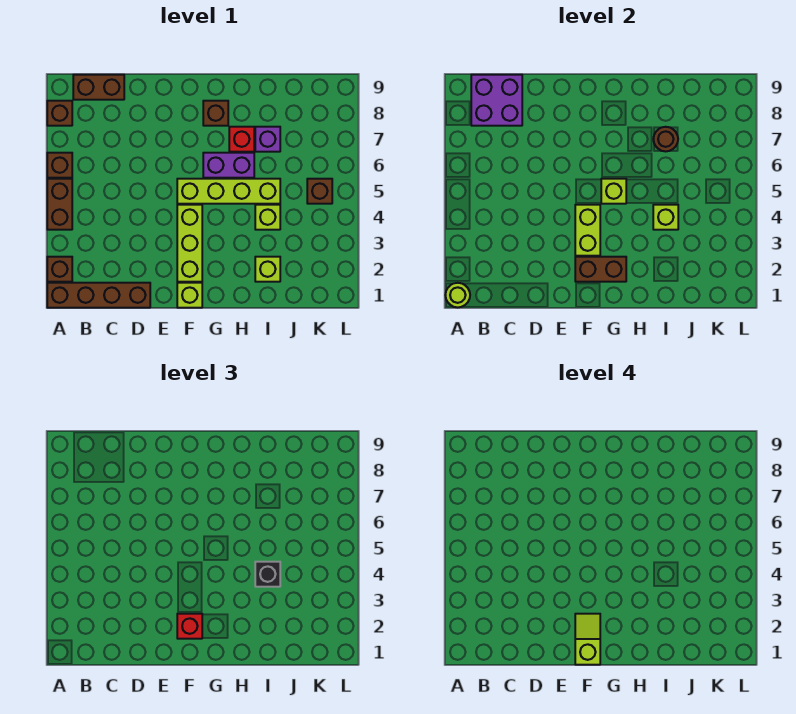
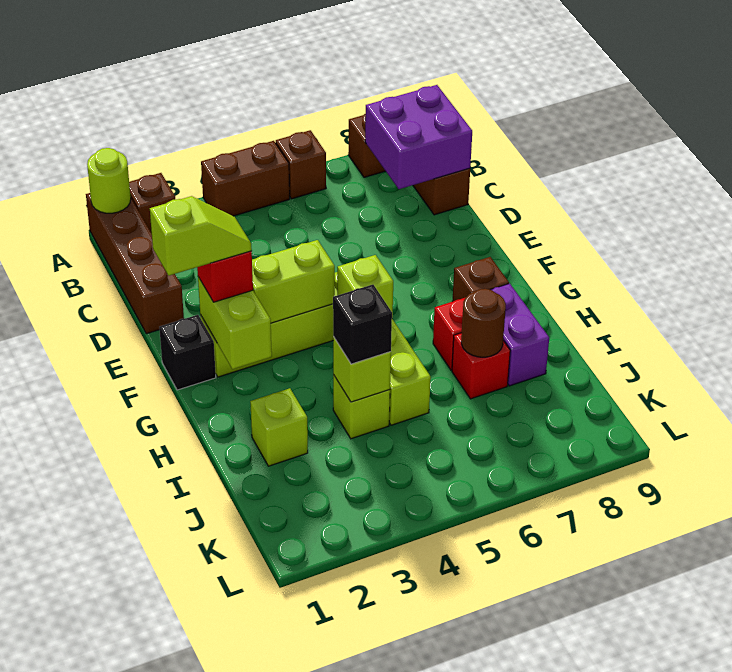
lime brick F1 level 1 -> black brick F1 level 1
brown brick F2:G2 level 2 -> lime brick F2:G2 level 2
purple brick G6:H6 level 1 -> purple brick H8:I8 level 1
purple brick I7 level 1 -> red brick I7 level 1
brown brick K5 level 1 -> none

